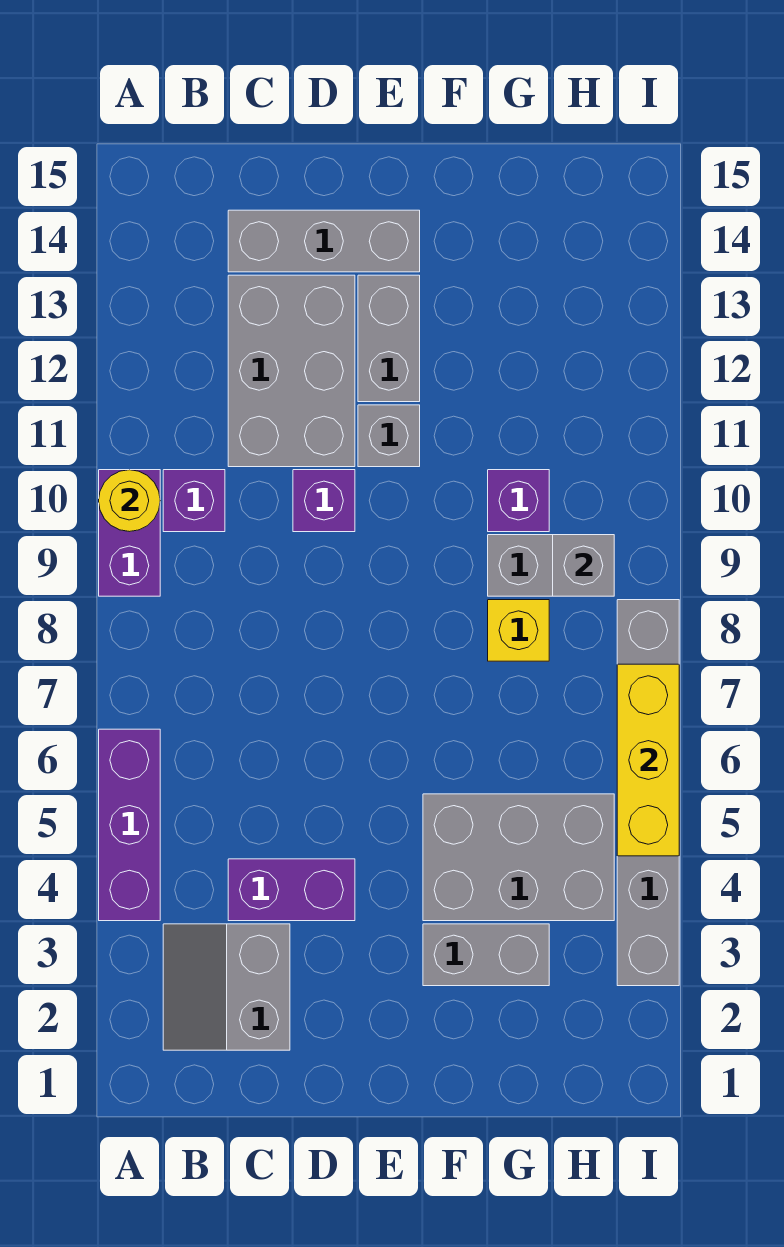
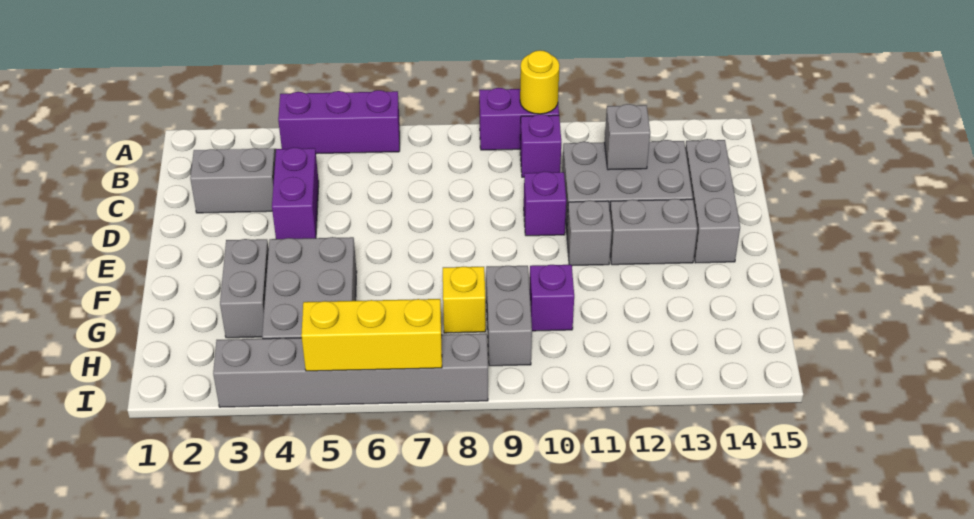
grey brick H9 level 2 -> grey brick C12 level 2

